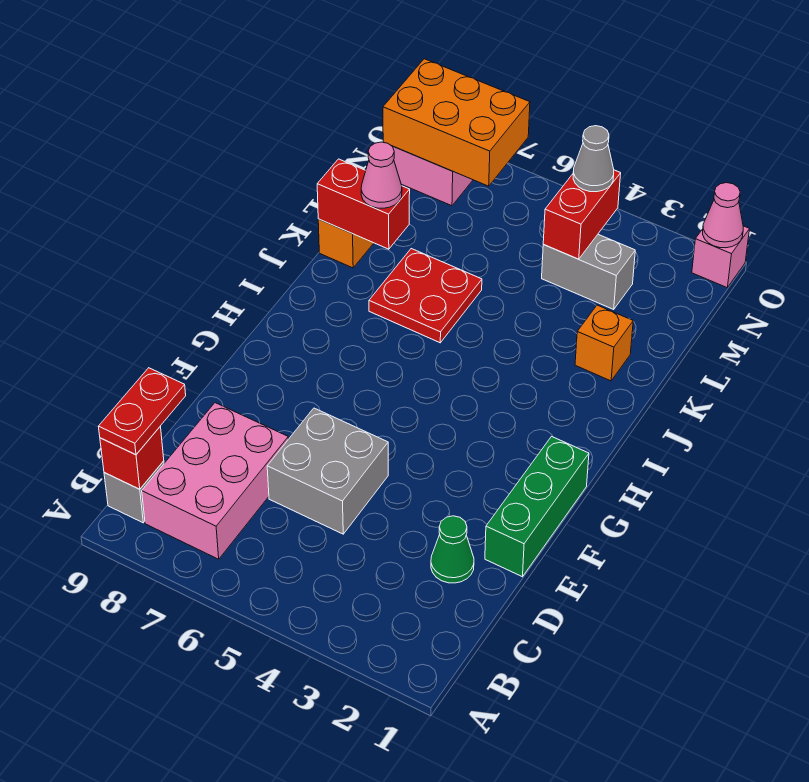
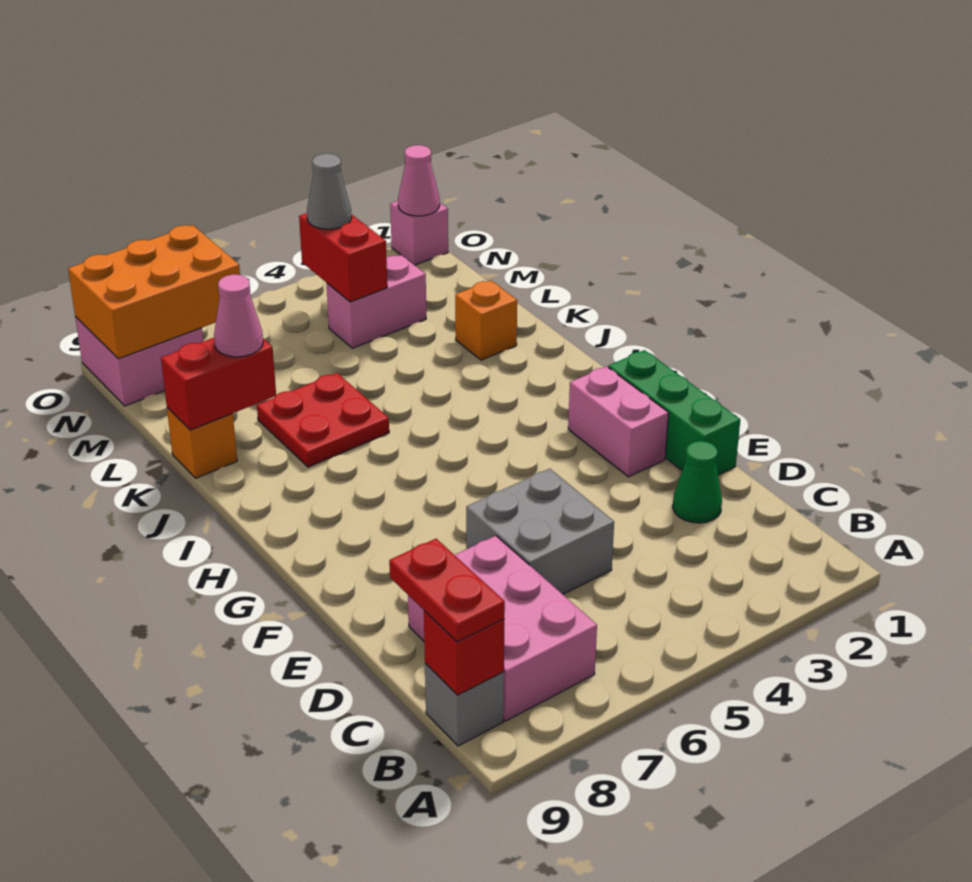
none -> pink brick F2:G2 level 1
grey brick M3:M4 level 1 -> pink brick M3:M4 level 1

